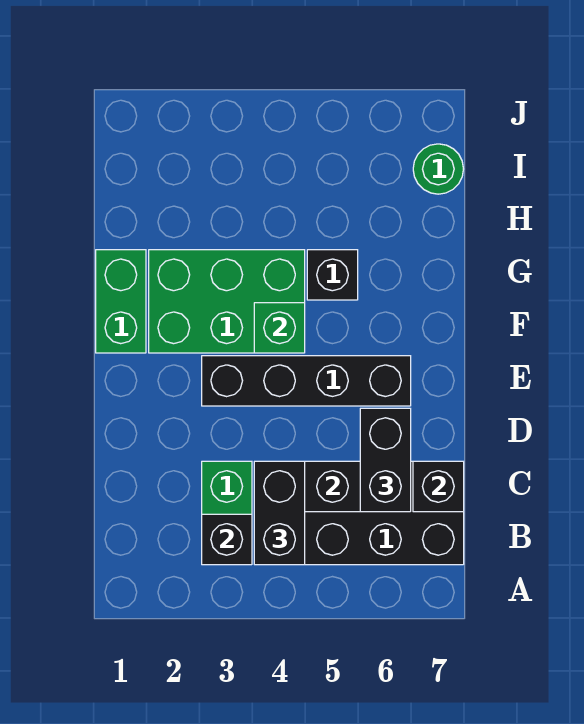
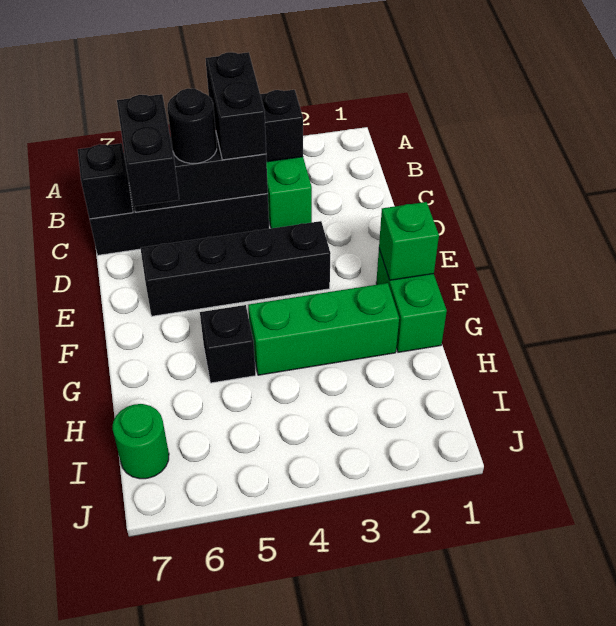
none -> black round brick C5 level 3
green brick F2:G4 level 1 -> green brick G2:G4 level 1
green brick F4 level 2 -> green brick F1 level 2

